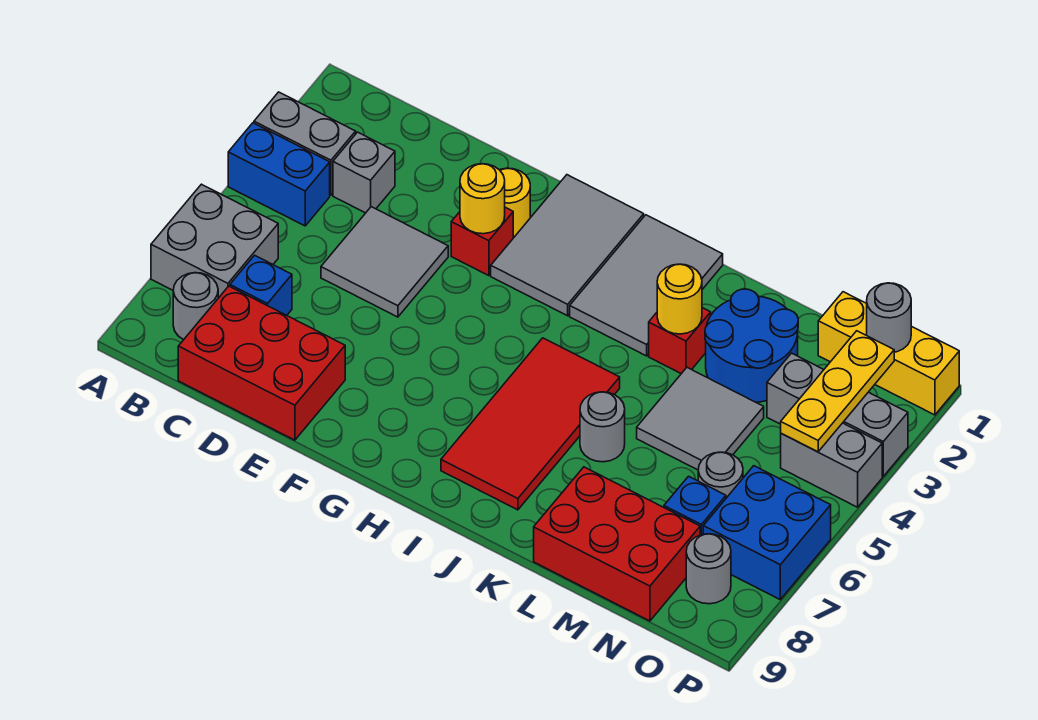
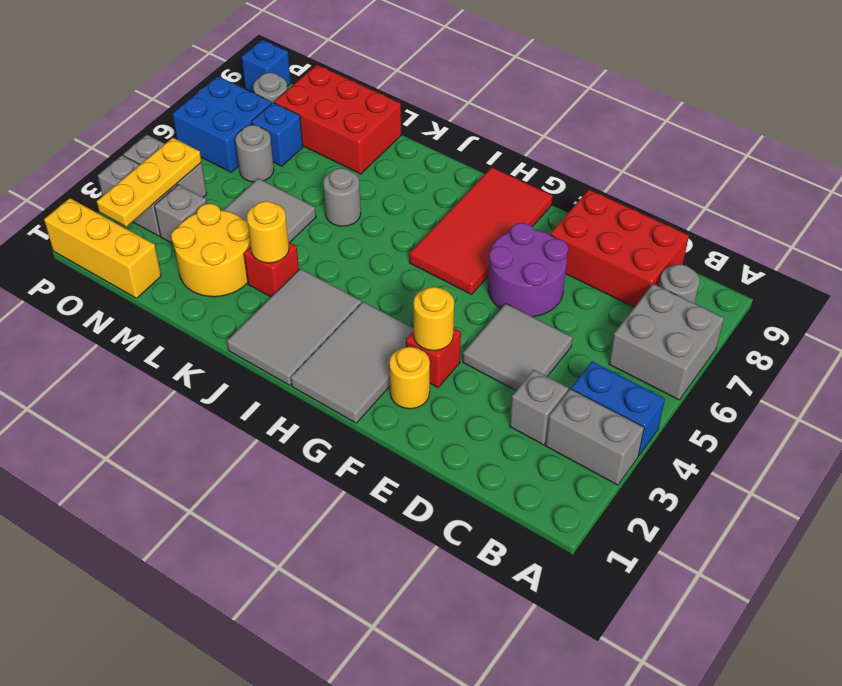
blue brick C7 level 1 -> blue brick P9 level 1
none -> purple round brick E6:F7 level 1
red tile I5:J8 level 1 -> red tile G6:H9 level 1
blue round brick L2:M3 level 1 -> yellow round brick L2:M3 level 1
grey round brick O1 level 2 -> none

